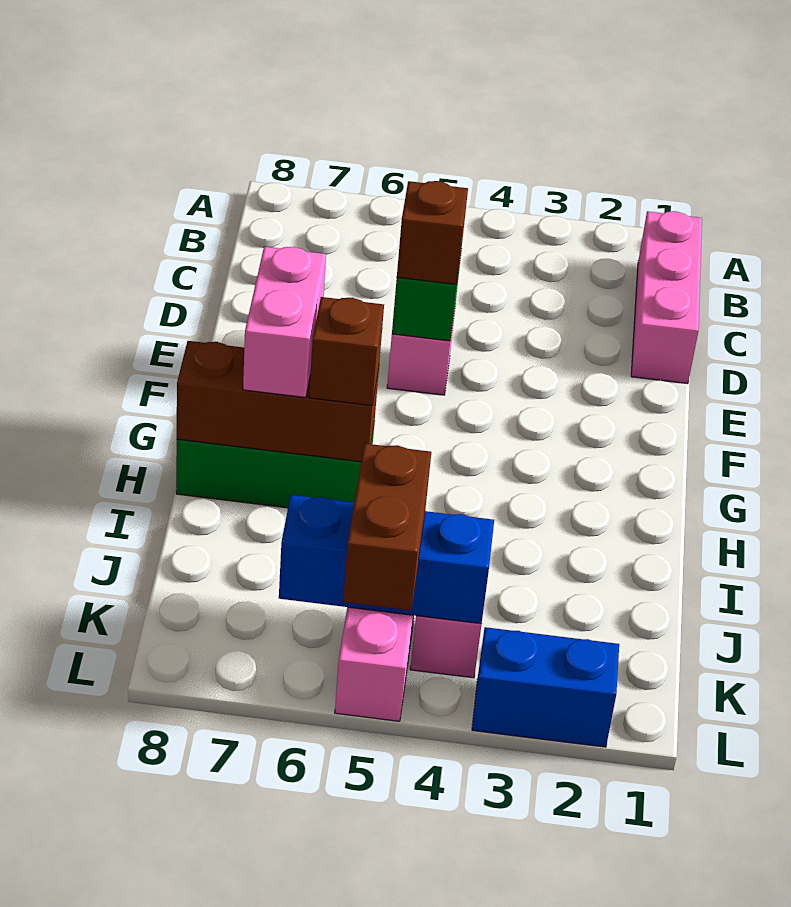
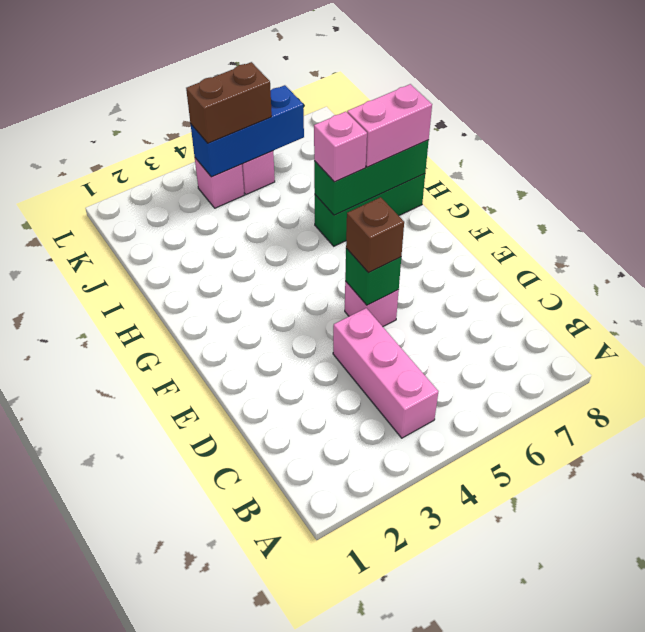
pink brick B1:D1 level 1 -> pink brick B4:D4 level 1
pink brick G7:H7 level 3 -> pink brick H7:H8 level 3
brown brick H6:H8 level 2 -> green brick H6:H8 level 2
brown brick H6 level 3 -> pink brick H6 level 3
brown brick K5:L5 level 3 -> brown brick K4:K5 level 3
blue brick L2:L3 level 1 -> none

